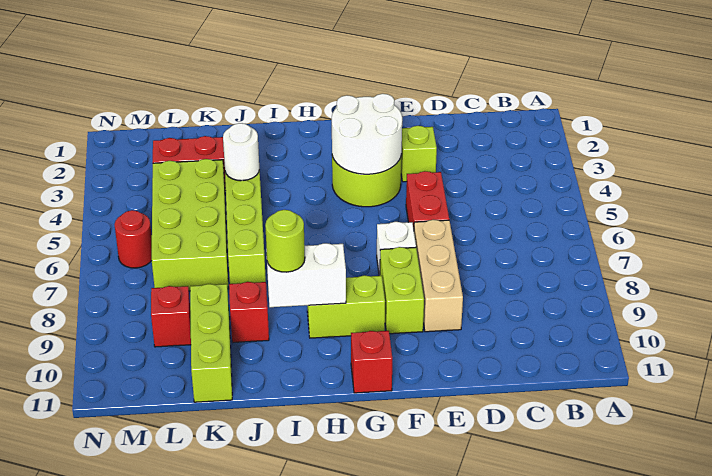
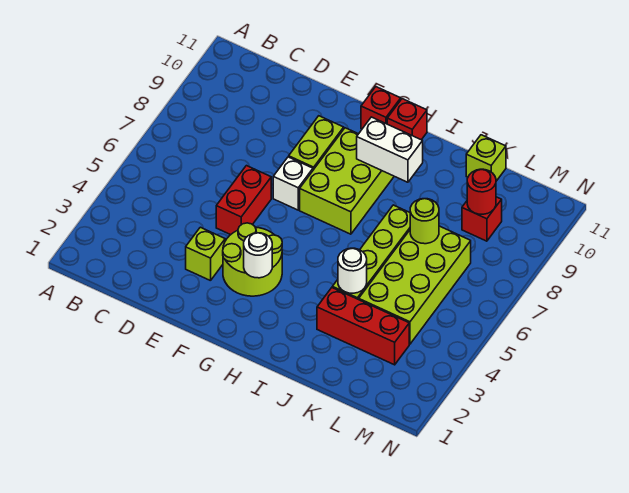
tan brick E7:E9 level 1 -> none
white round brick F3:G4 level 2 -> white round brick G3 level 2
lime brick G9:H9 level 1 -> lime brick G7:H9 level 1
lime round brick I9 level 3 -> lime round brick K7 level 2
red brick J9 level 1 -> red brick H11 level 1
lime brick K9:K11 level 1 -> lime brick K11 level 1
red round brick M6 level 1 -> red round brick L9 level 2

